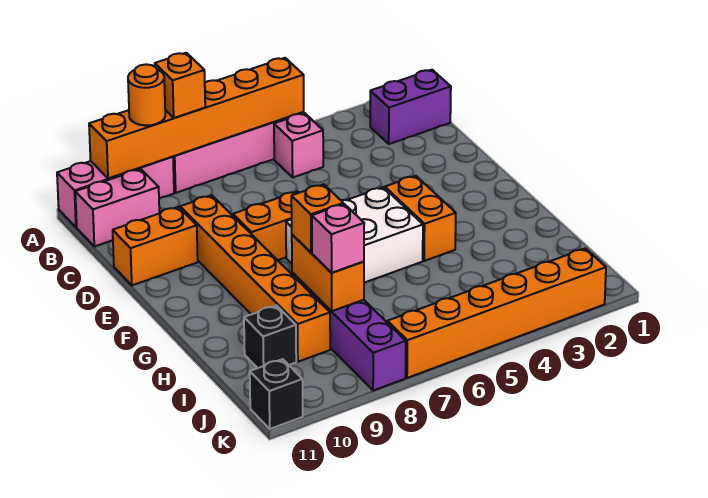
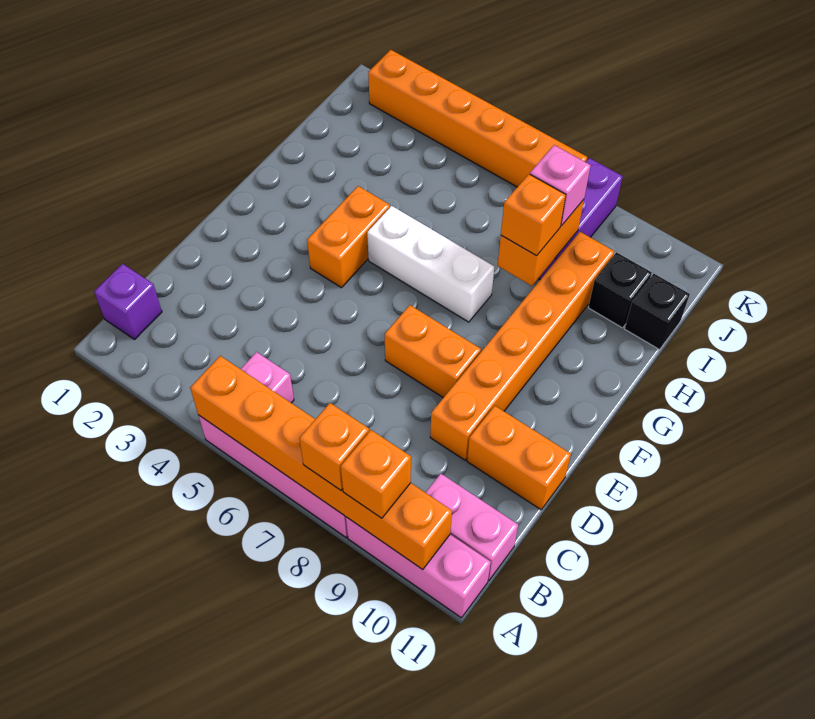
orange round brick A9 level 3 -> orange brick A9 level 3
purple brick B1:B2 level 1 -> purple brick B1 level 1
white brick F5:G7 level 1 -> white brick G5:G7 level 1
black brick K11 level 1 -> black brick I11 level 1

